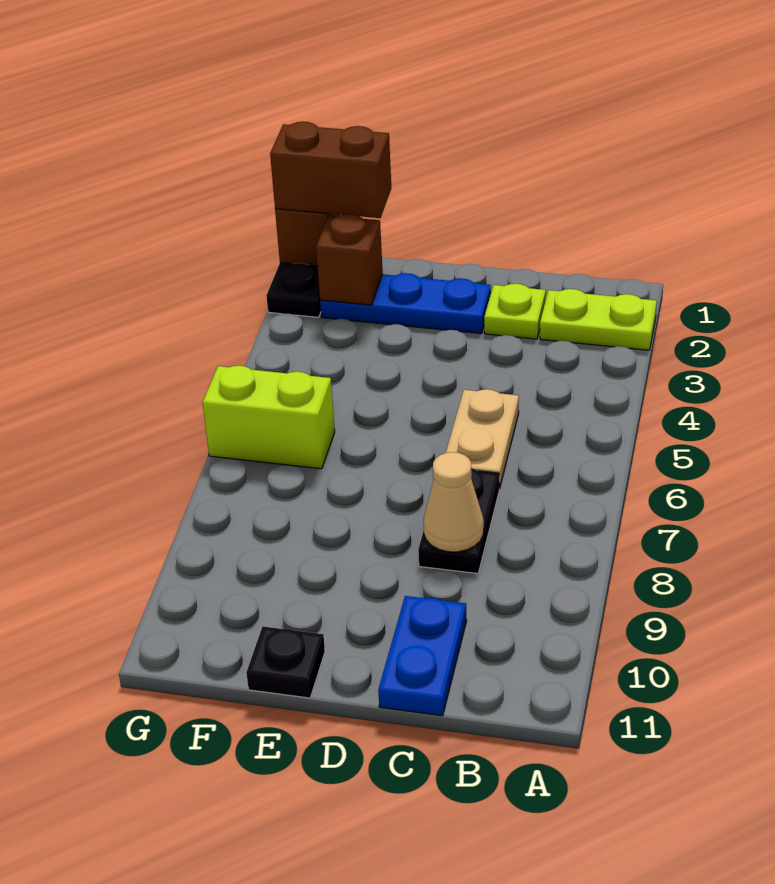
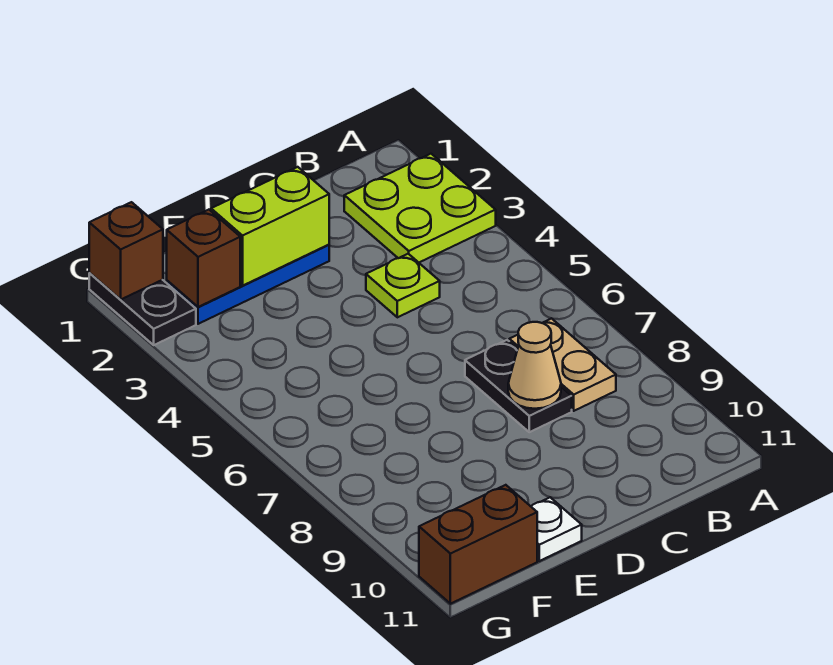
lime plate A2:B2 level 1 -> lime plate A2:B3 level 1
lime plate C2 level 1 -> lime plate C4 level 1
tan plate C5:C6 level 1 -> tan plate B7:B8 level 1
blue plate C10:C11 level 1 -> none
black plate E11 level 1 -> white plate E11 level 1
brown brick F1:G1 level 3 -> brown brick F11:G11 level 1
lime brick F6:G6 level 1 -> lime brick D2:E2 level 2

